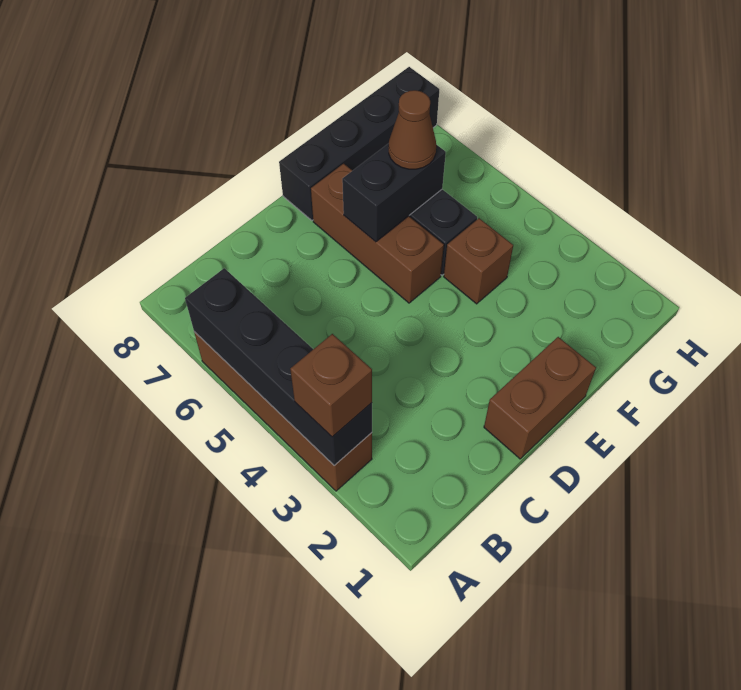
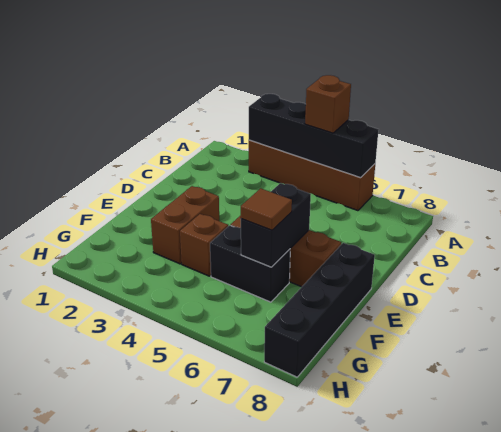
brown brick A3 level 3 -> brown brick A5 level 3
brown brick D1:E1 level 1 -> brown brick E3:F3 level 1
brown cone F6 level 3 -> brown tile F6 level 3

